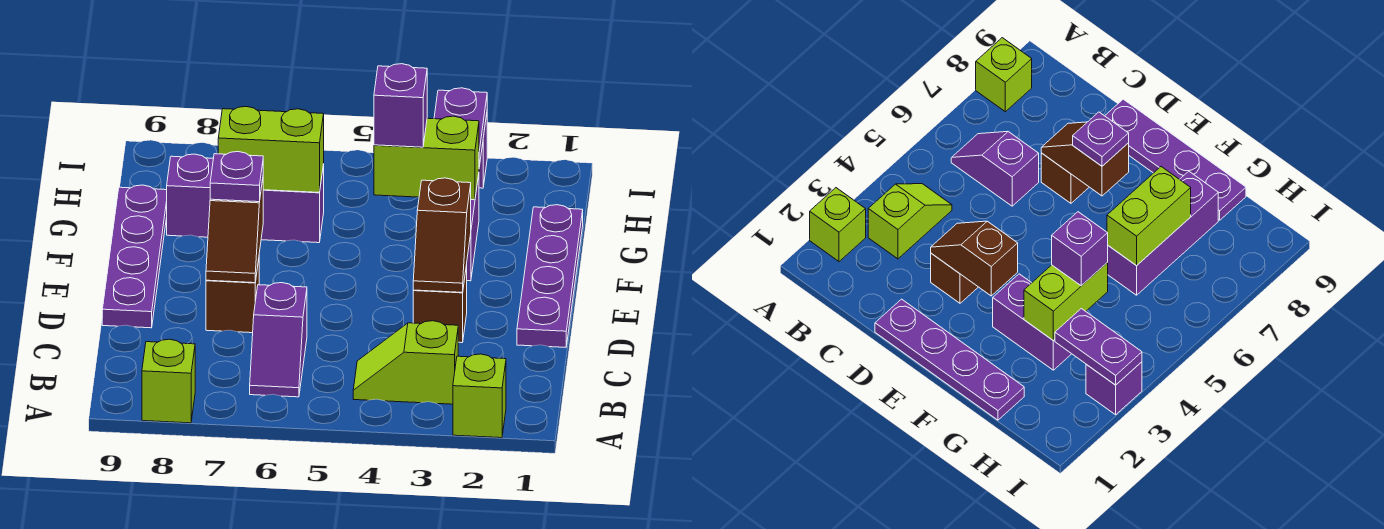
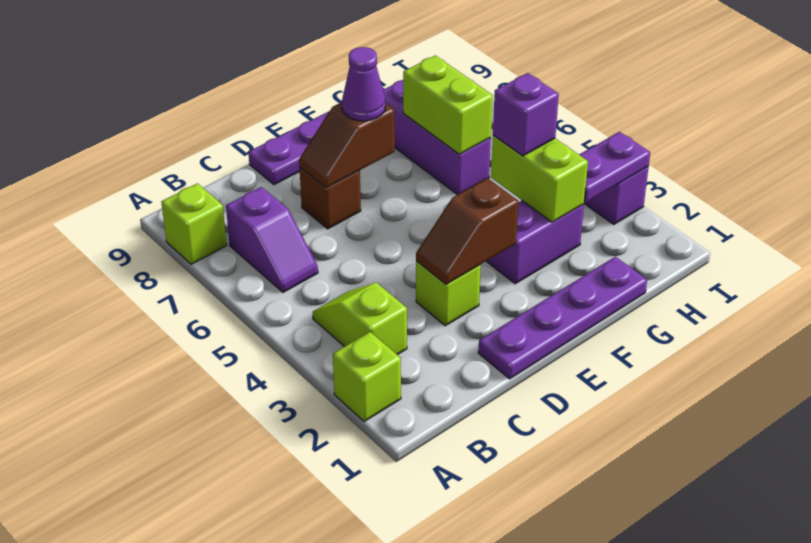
purple slope B6:C6 level 1 top C -> purple slope B6:B7 level 1 top 7
brown brick D3 level 1 -> lime brick D3 level 1
purple plate E7 level 3 -> purple cone E7 level 3

